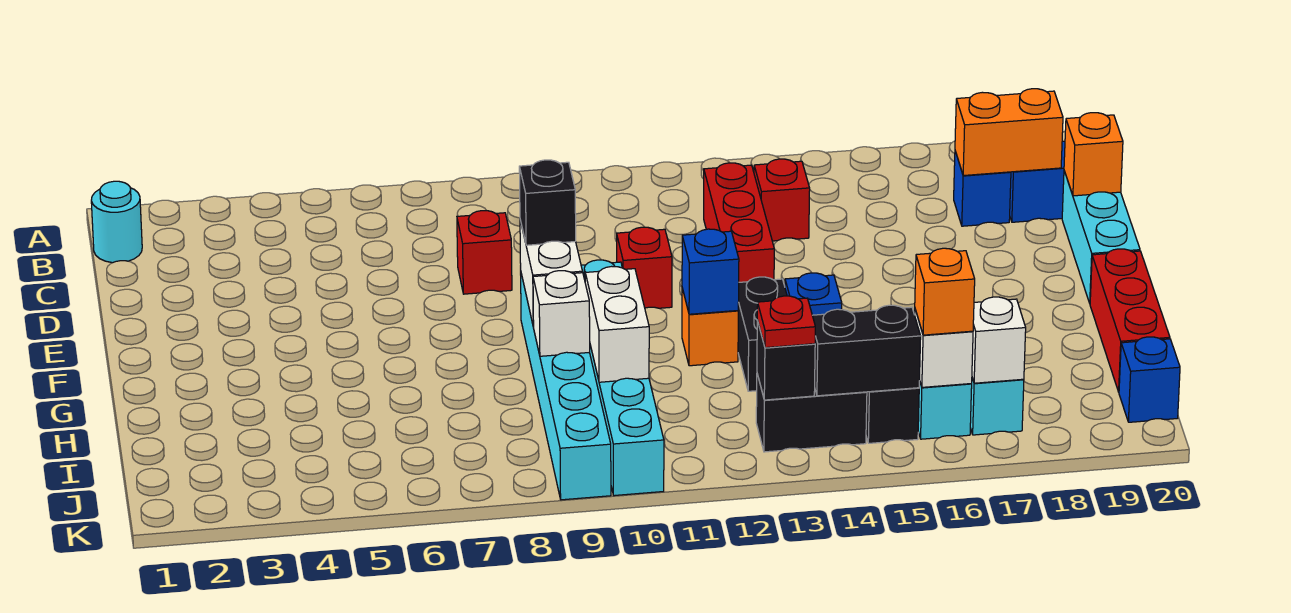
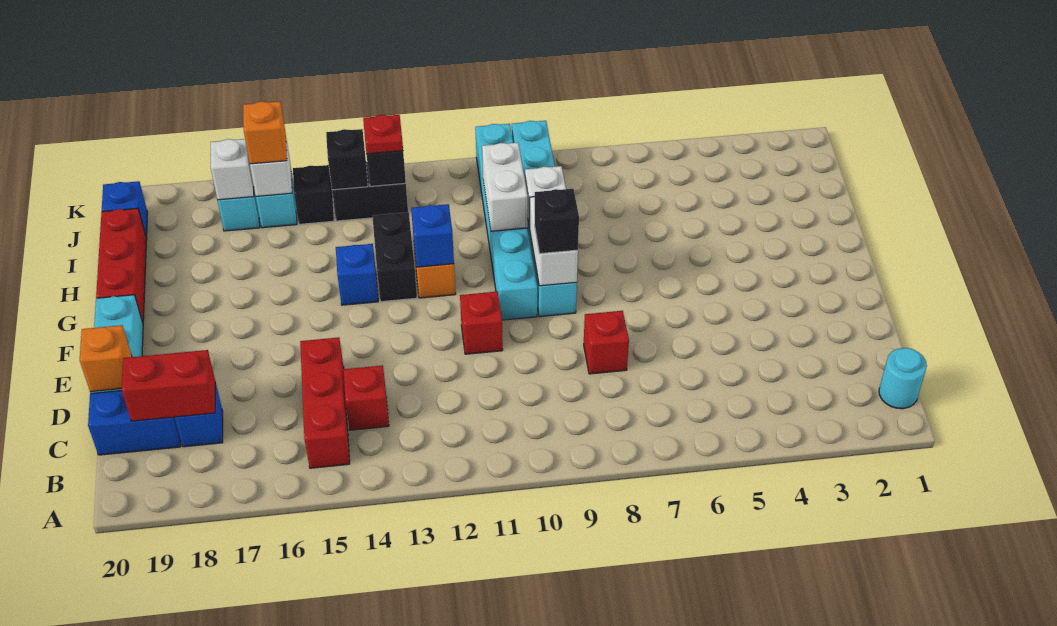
red brick C13:E13 level 1 -> red brick B15:D15 level 1
orange brick C18:C19 level 2 -> red brick C18:C19 level 2
black brick J14:J15 level 2 -> black brick J14 level 2

